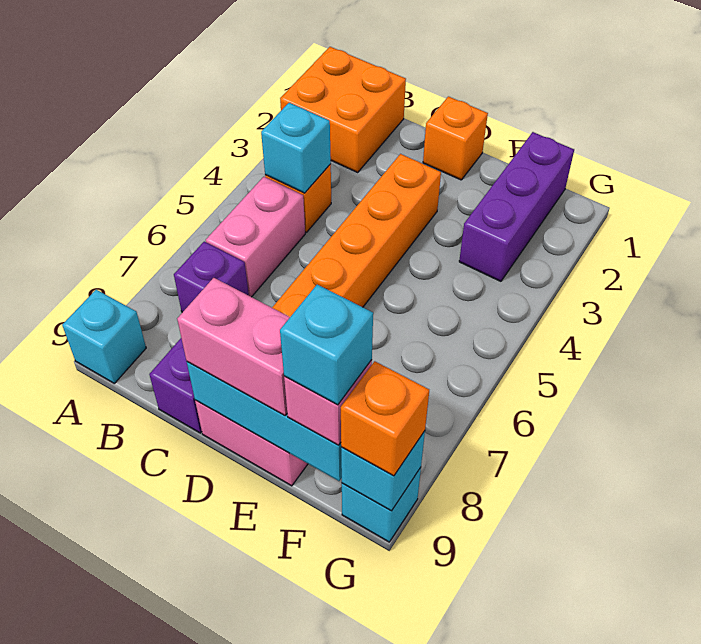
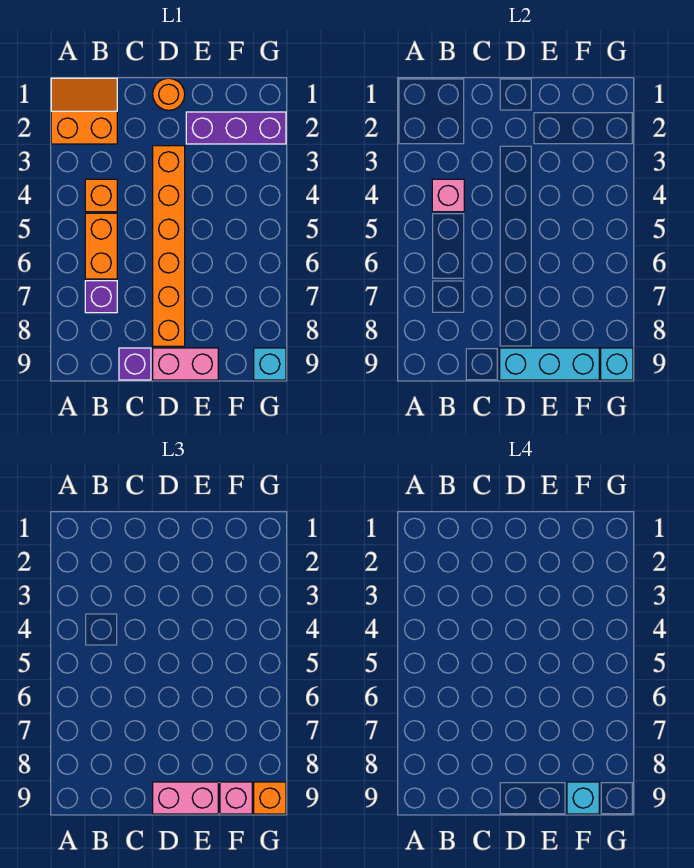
orange brick A1:B2 level 1 -> orange slope A1:B2 level 1 top 2
cyan brick A9 level 1 -> none
cyan brick B4 level 2 -> pink brick B4 level 2
pink brick B5:B6 level 1 -> orange brick B5:B6 level 1
orange brick D1 level 1 -> orange round brick D1 level 1
purple brick F1:F3 level 1 -> purple brick E2:G2 level 1

